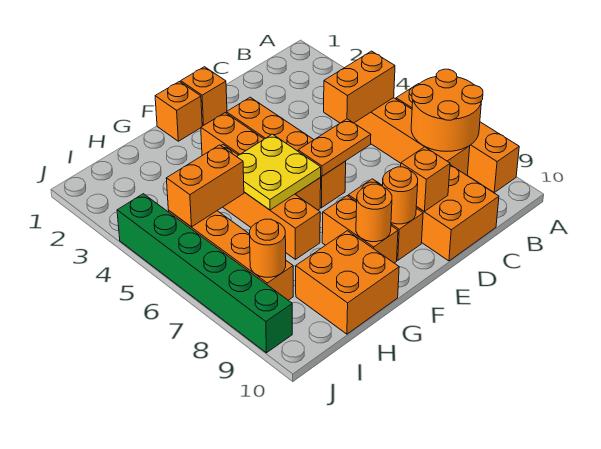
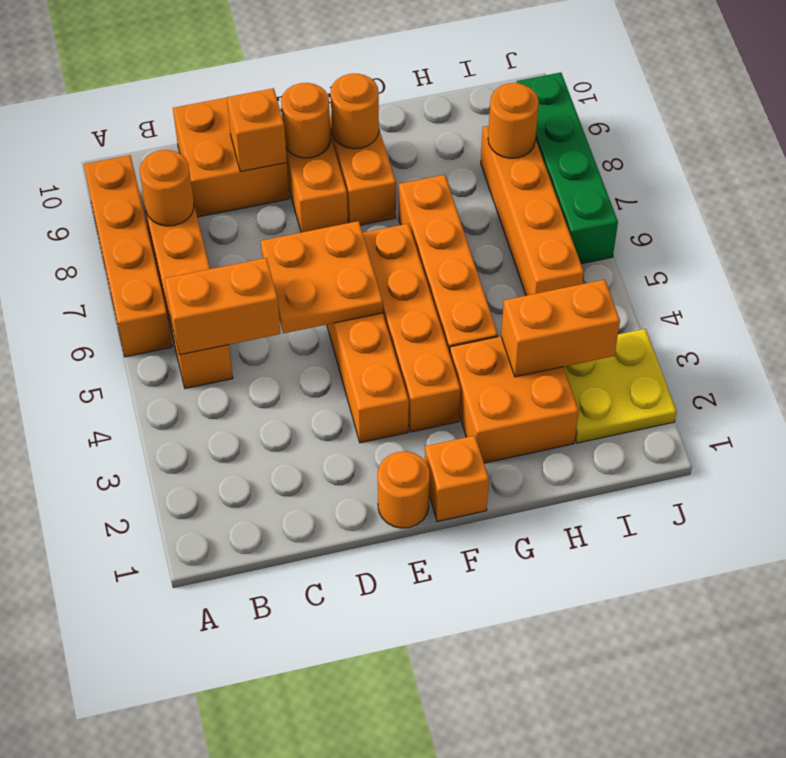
orange round brick A7:B8 level 2 -> orange round brick B8 level 2
orange plate D6:E6 level 2 -> orange plate D5:E6 level 2
orange brick E1 level 1 -> orange round brick E1 level 1
yellow plate F5:G6 level 2 -> yellow plate I2:J3 level 1
orange brick G9:H10 level 1 -> orange brick G2:H3 level 1
orange brick H5:I5 level 2 -> orange brick H3:I3 level 2
green brick J4:J9 level 1 -> green brick J6:J9 level 1

